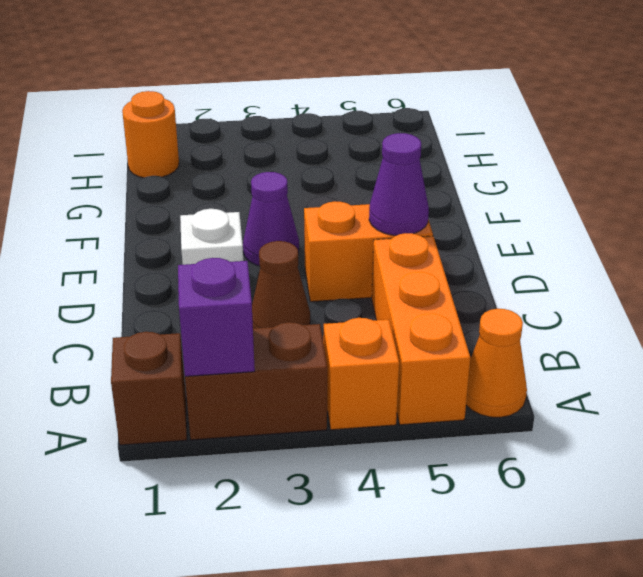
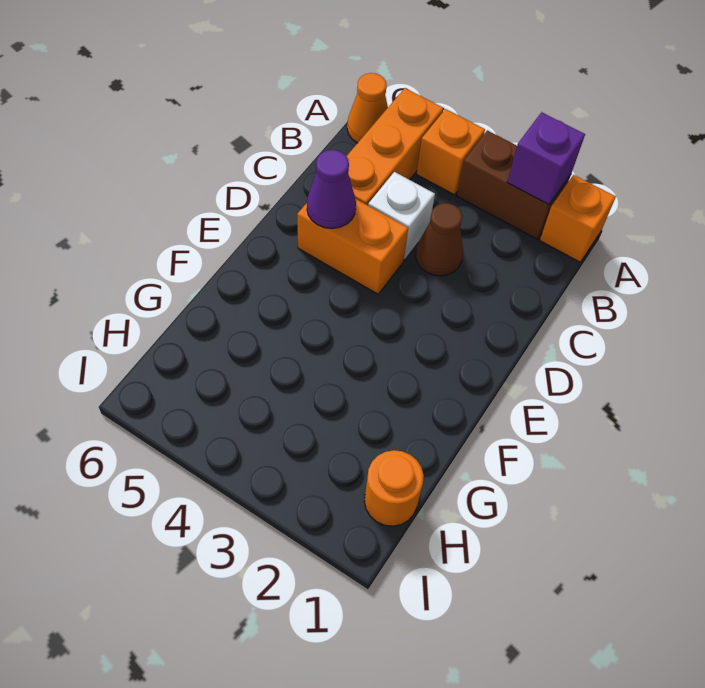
brown brick A1 level 1 -> orange brick A1 level 1
white brick D2 level 1 -> white brick C4 level 1
purple cone E3 level 1 -> none

